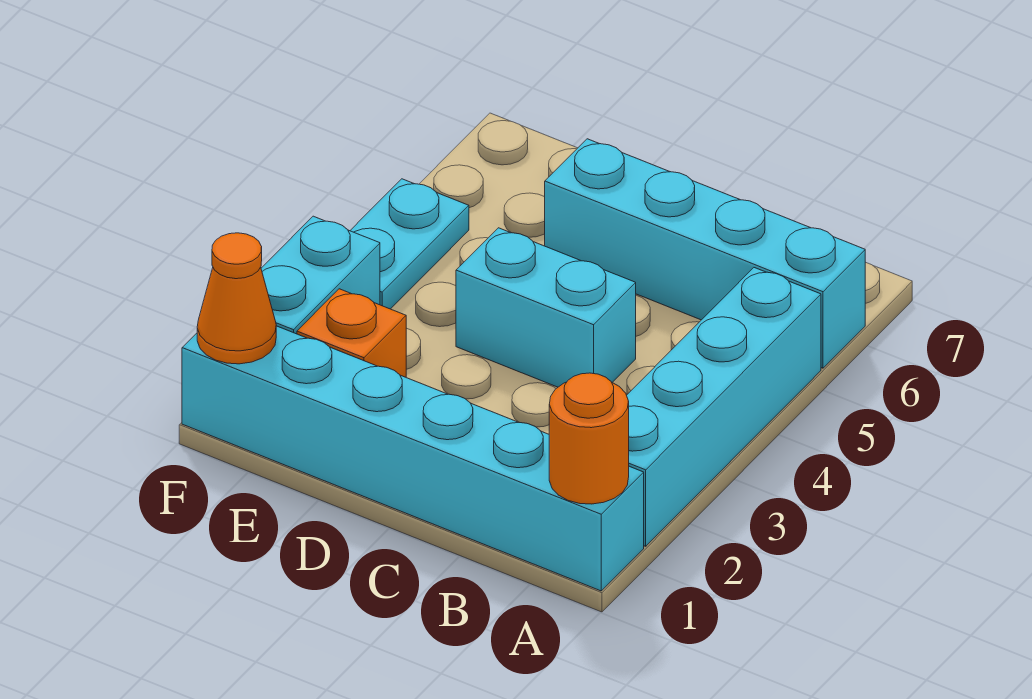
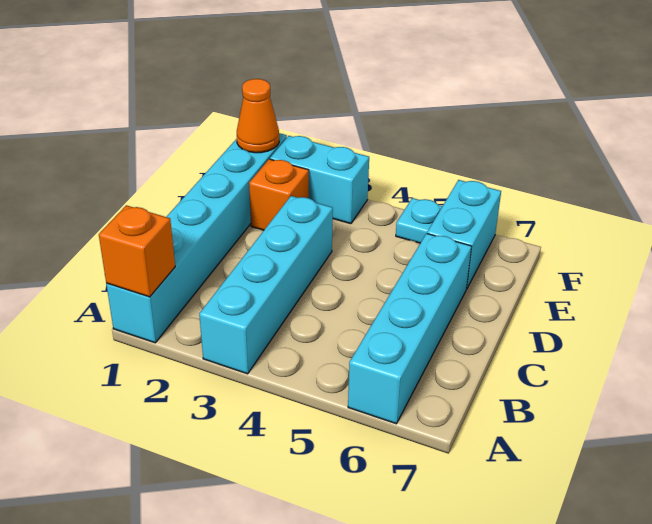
orange round brick A1 level 2 -> orange brick A1 level 2
cyan brick A2:A5 level 1 -> cyan brick A3:D3 level 1
cyan brick C4:D4 level 1 -> cyan brick E6:F6 level 1
cyan plate F4:F5 level 1 -> cyan plate F5 level 1

